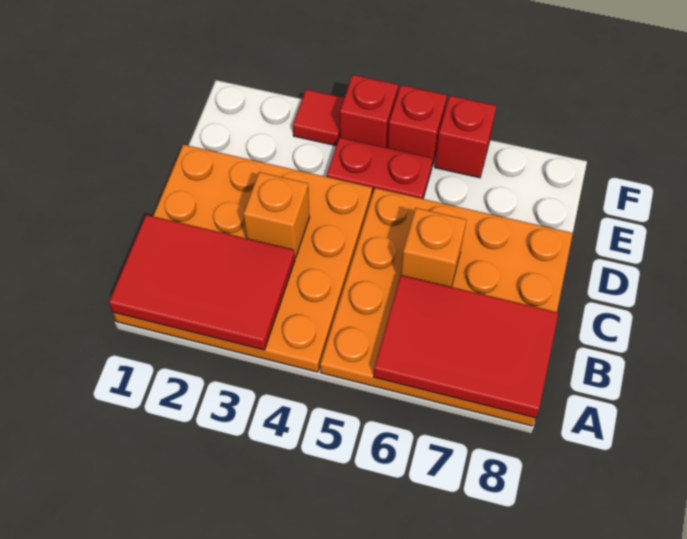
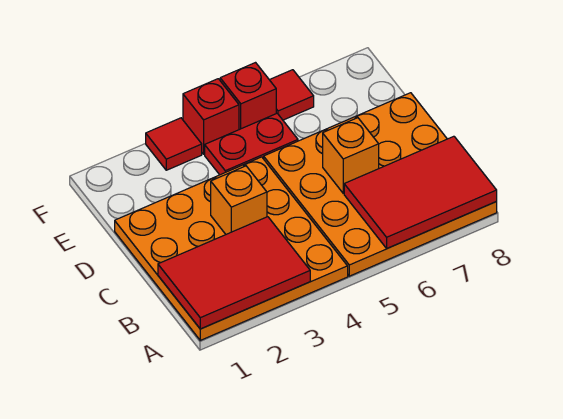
red brick F6 level 1 -> red tile F6 level 1

